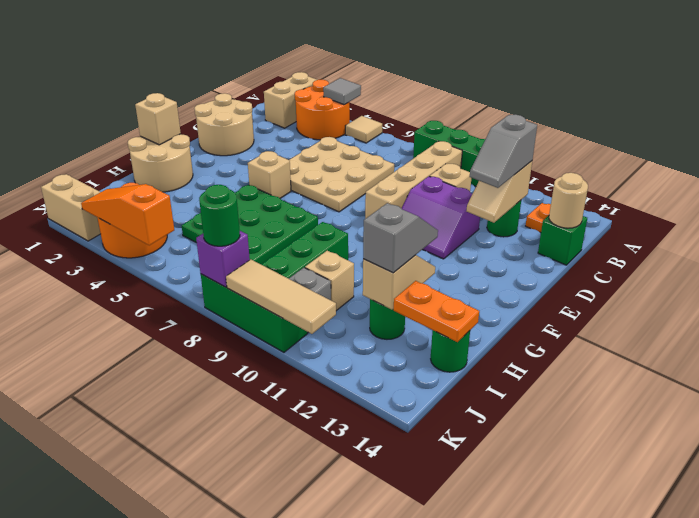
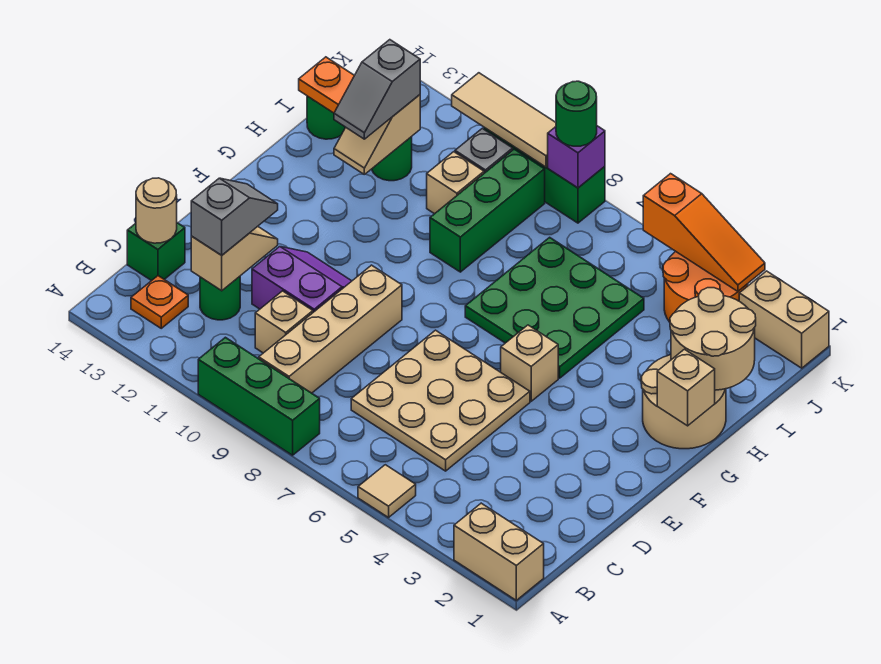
tan brick A2:B2 level 1 -> tan brick A1:A2 level 1
orange round brick A3:B4 level 1 -> none
grey tile A4 level 2 -> none
tan round brick D1:E2 level 1 -> tan round brick H1:I2 level 2

